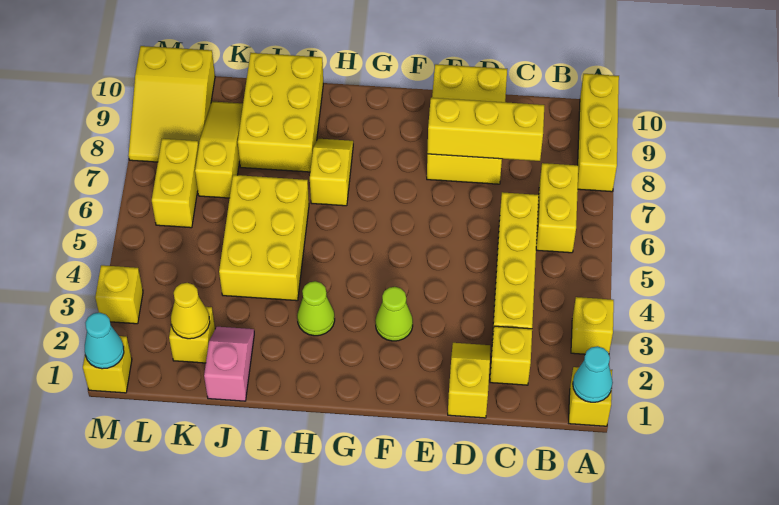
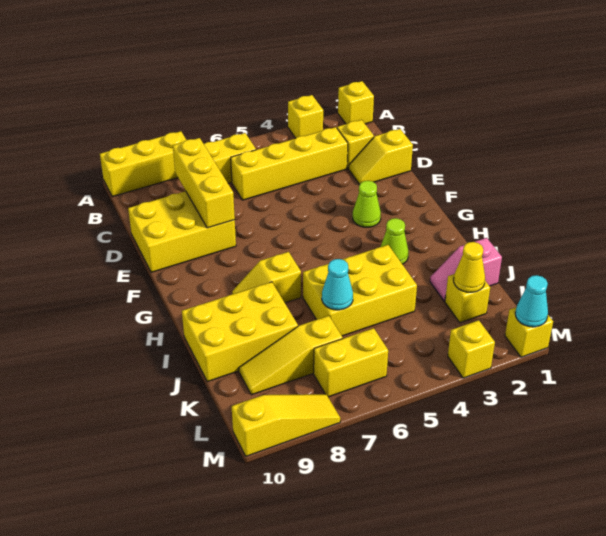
cyan cone A1 level 2 -> cyan cone J6 level 2
yellow slope L8:M10 level 1 top 10 -> yellow slope M8:M10 level 1 top 10

